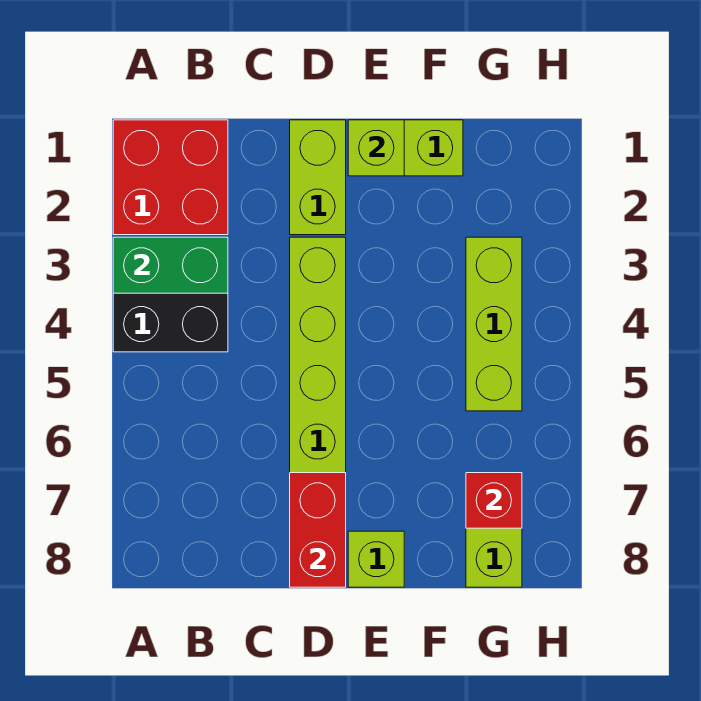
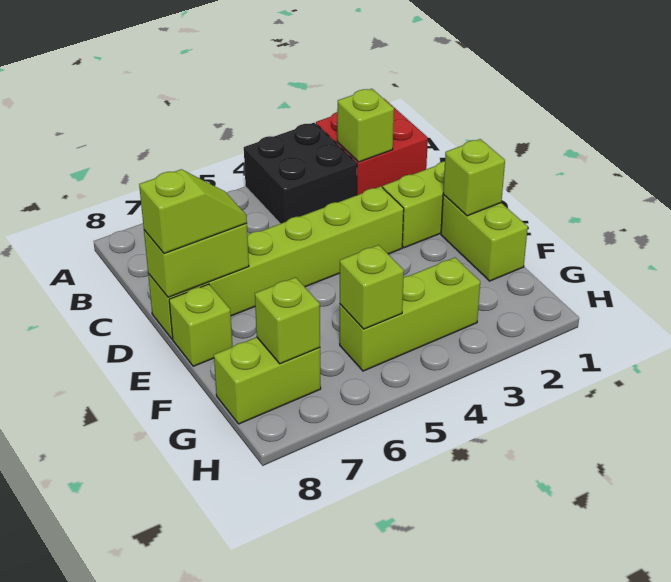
green brick A3:B3 level 2 -> none
none -> lime brick B2 level 2
red brick D7:D8 level 2 -> lime brick D7:D8 level 2
none -> lime slope D7:D8 level 3 top 8
none -> lime brick G5 level 2
red brick G7 level 2 -> lime brick G7 level 2

